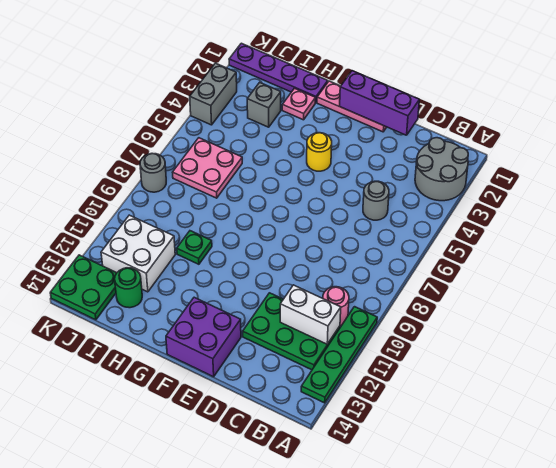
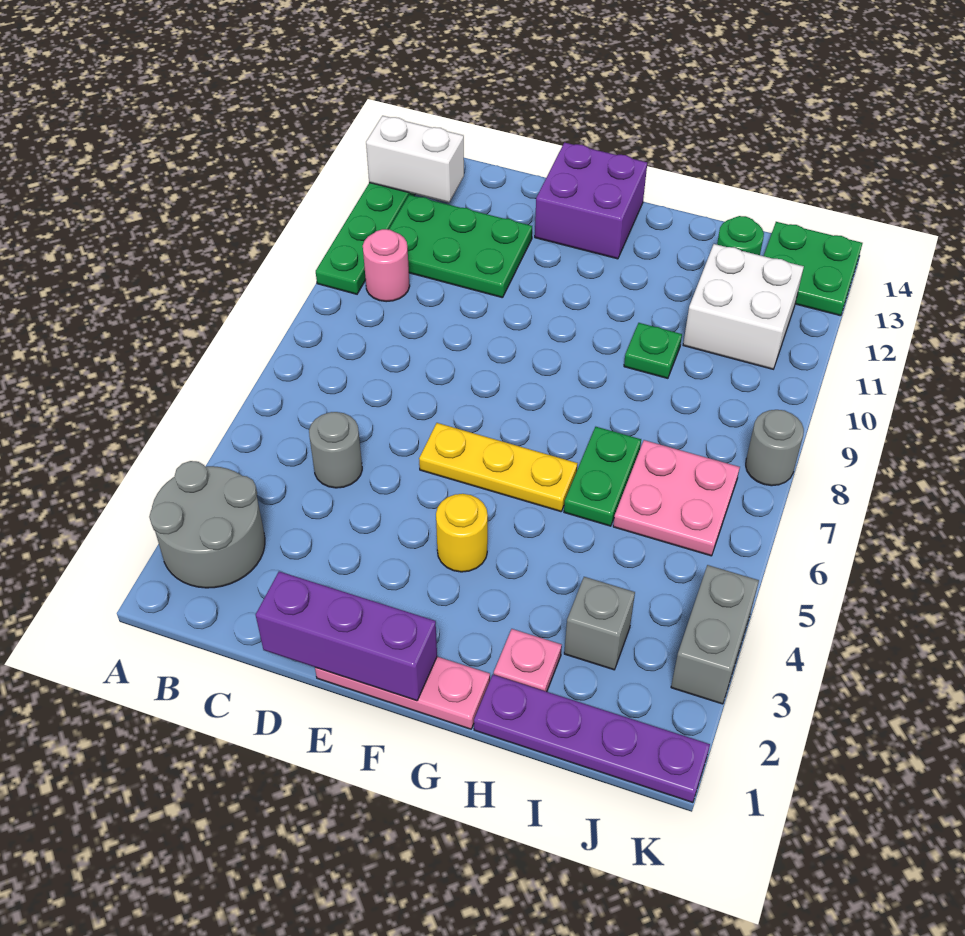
white brick B11:C11 level 2 -> white brick A13:B13 level 2
none -> yellow plate E6:G6 level 1
none -> green plate H6:H7 level 1

